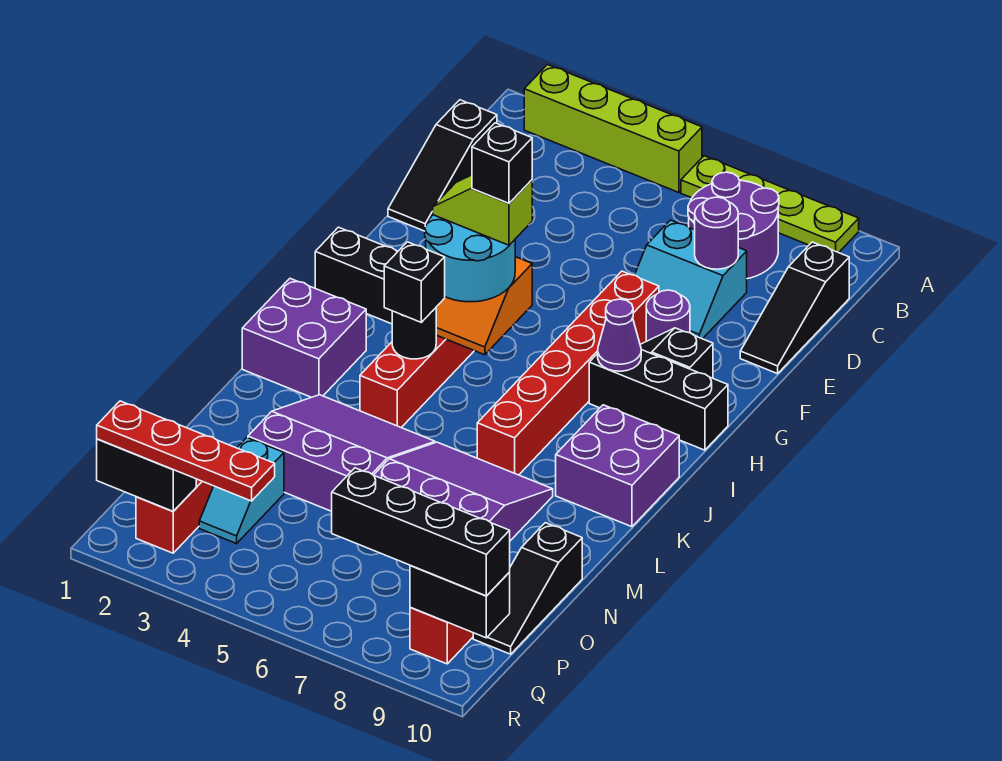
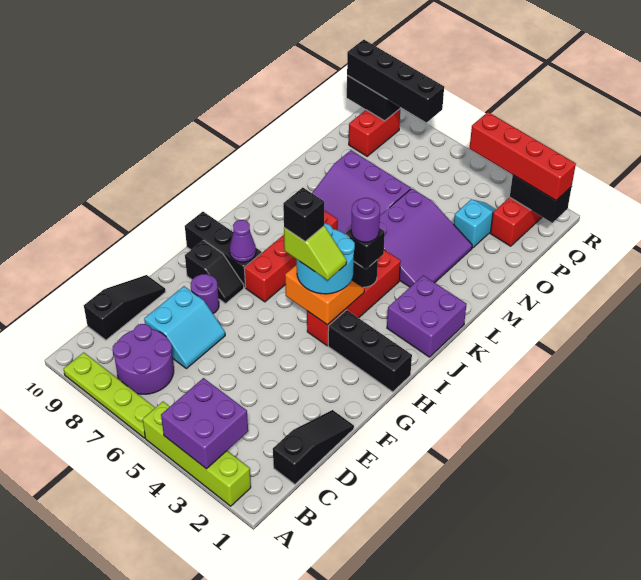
cyan slope D7:E8 level 1 top D -> cyan slope D7:E8 level 1 top 8
purple round brick D8 level 2 -> purple round brick J4 level 4
red brick F7:K7 level 1 -> red brick H7:K7 level 1
purple brick J9:K10 level 1 -> purple brick A3:B4 level 2
purple slope L3:N5 level 1 top N -> purple slope L3:N5 level 1 top 5
black slope N10:P10 level 1 top N -> none
red plate Q1:Q4 level 3 -> red brick Q1:Q4 level 3

